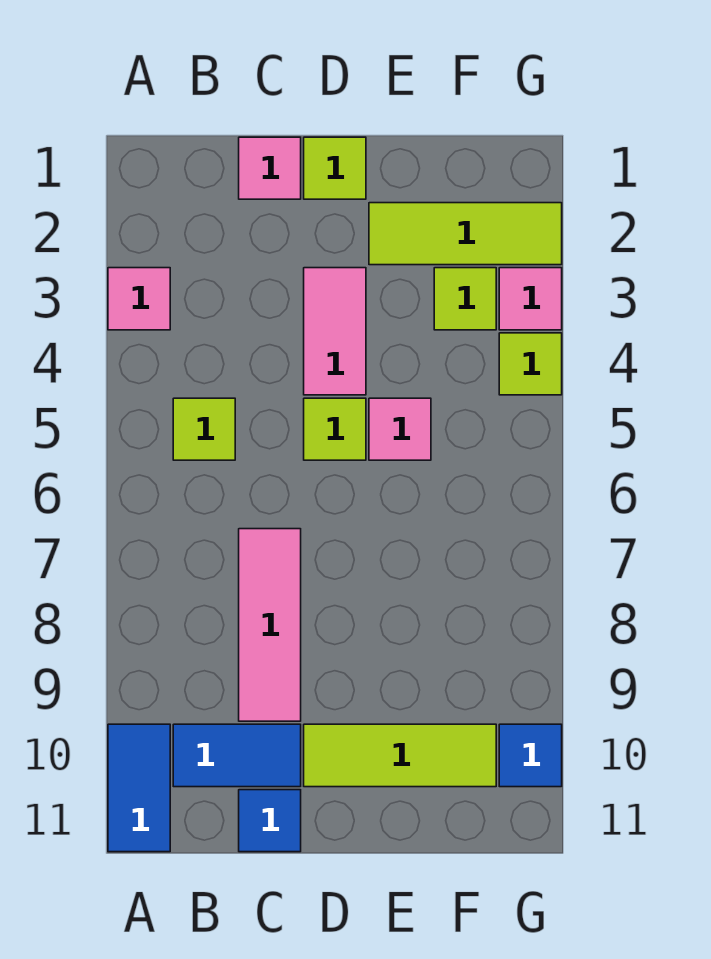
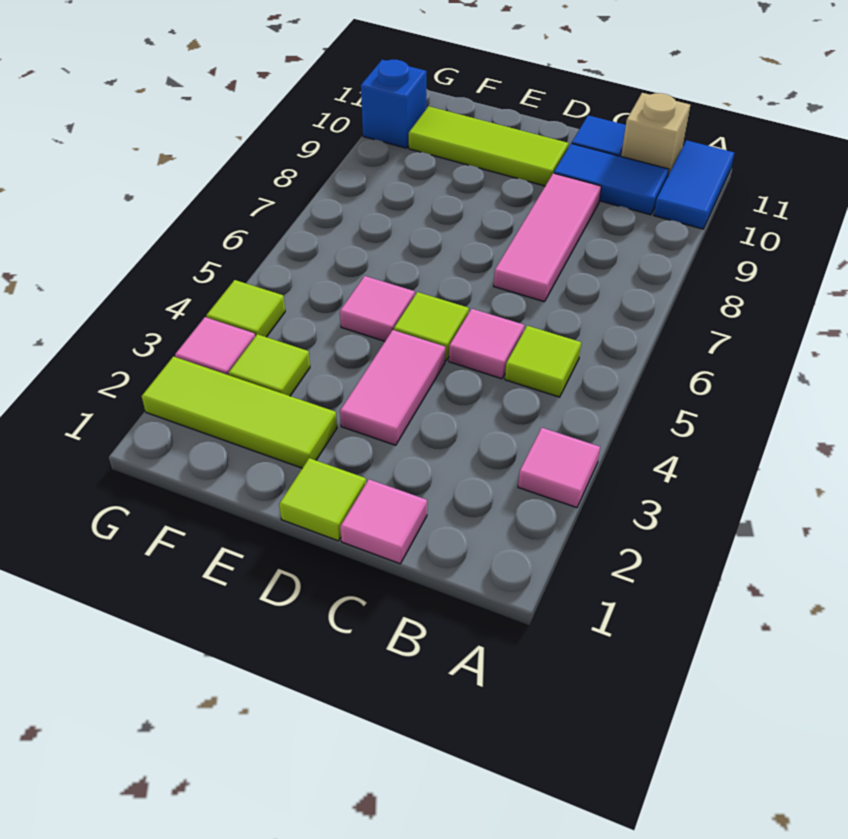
none -> tan brick B11 level 1
none -> pink tile C5 level 1
blue tile G10 level 1 -> blue brick G10 level 1

